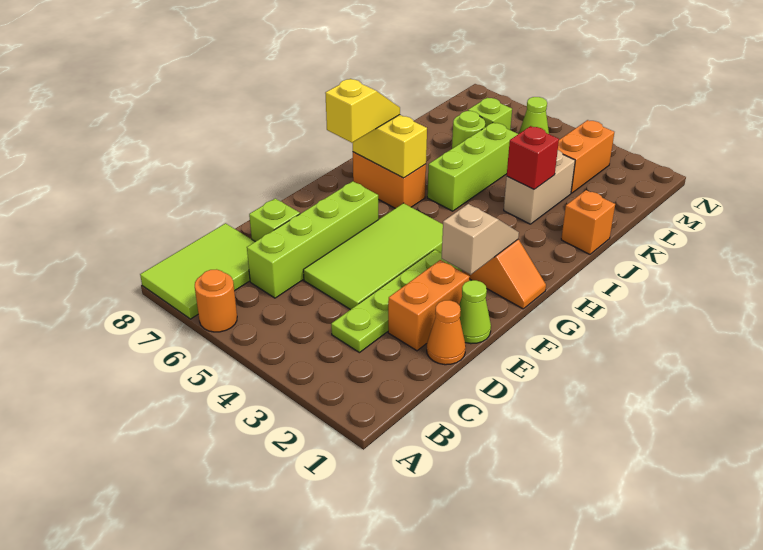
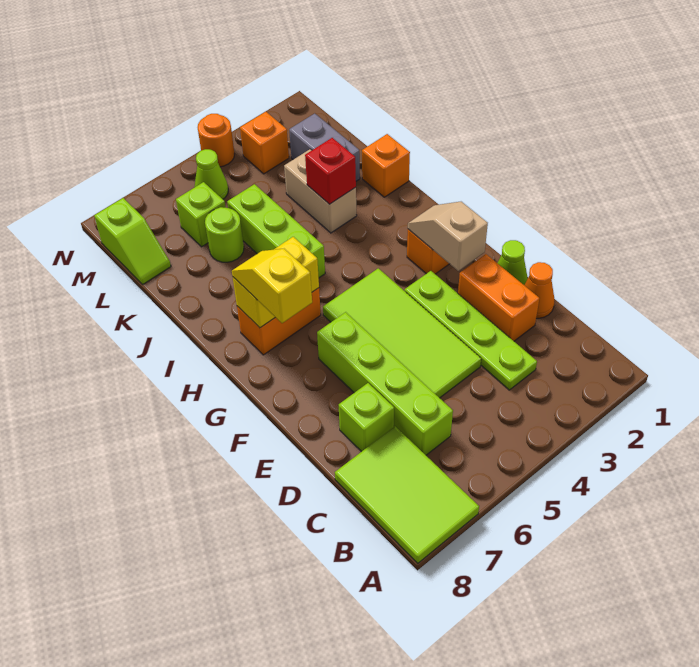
orange round brick A6 level 1 -> orange round brick N4 level 1
none -> grey brick K2:L2 level 1
orange brick L3:M3 level 1 -> orange brick M3 level 1
none -> lime slope L8:M8 level 1 top M

